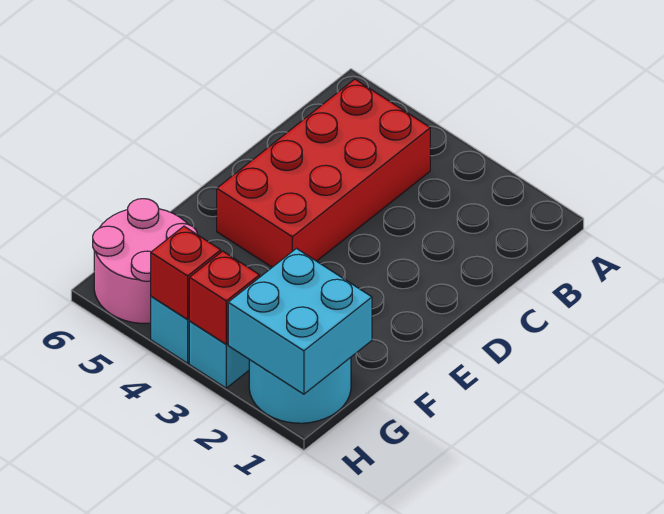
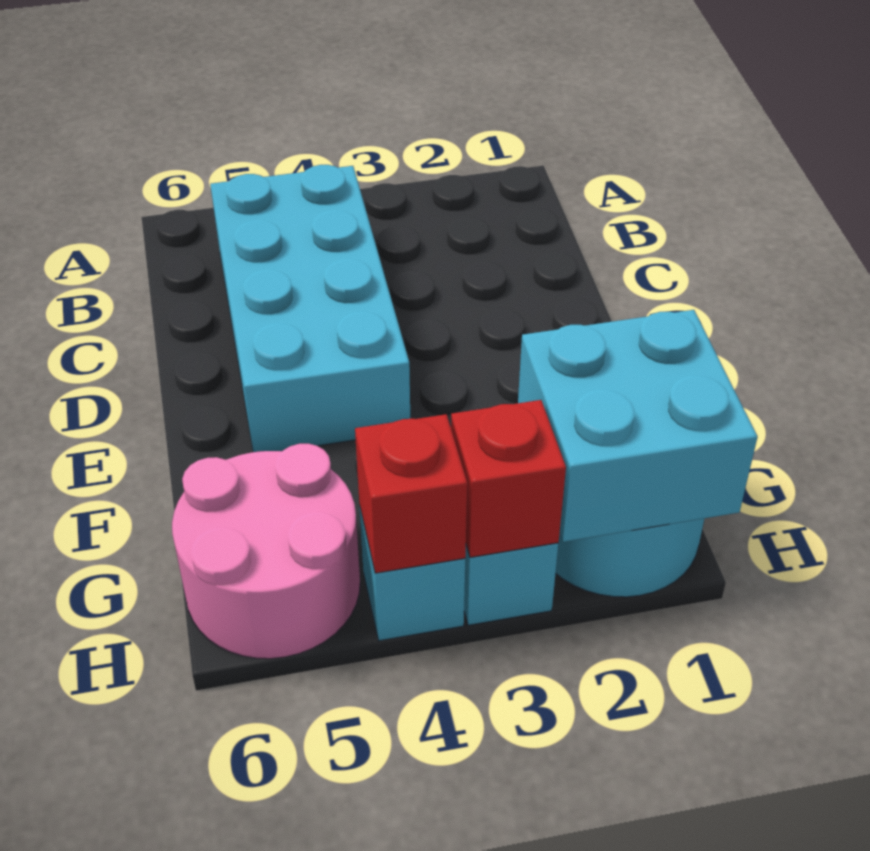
red brick B4:E5 level 1 -> cyan brick B4:E5 level 1

